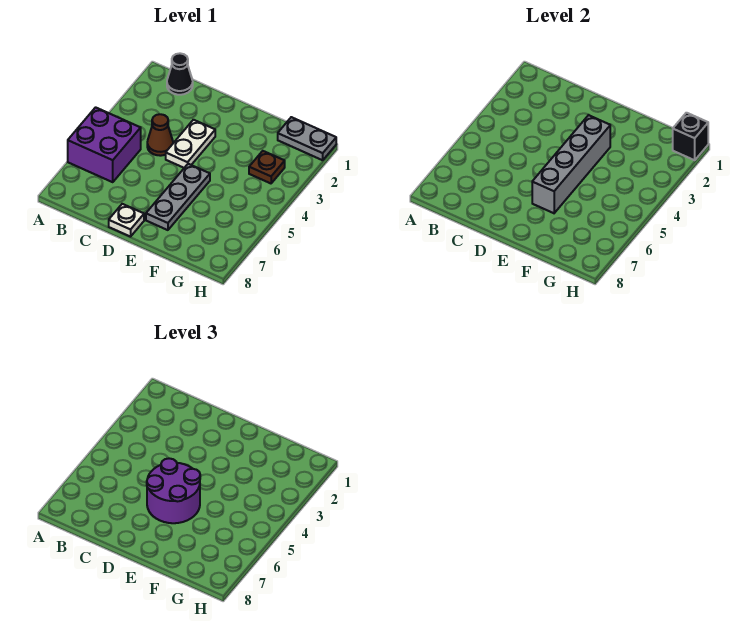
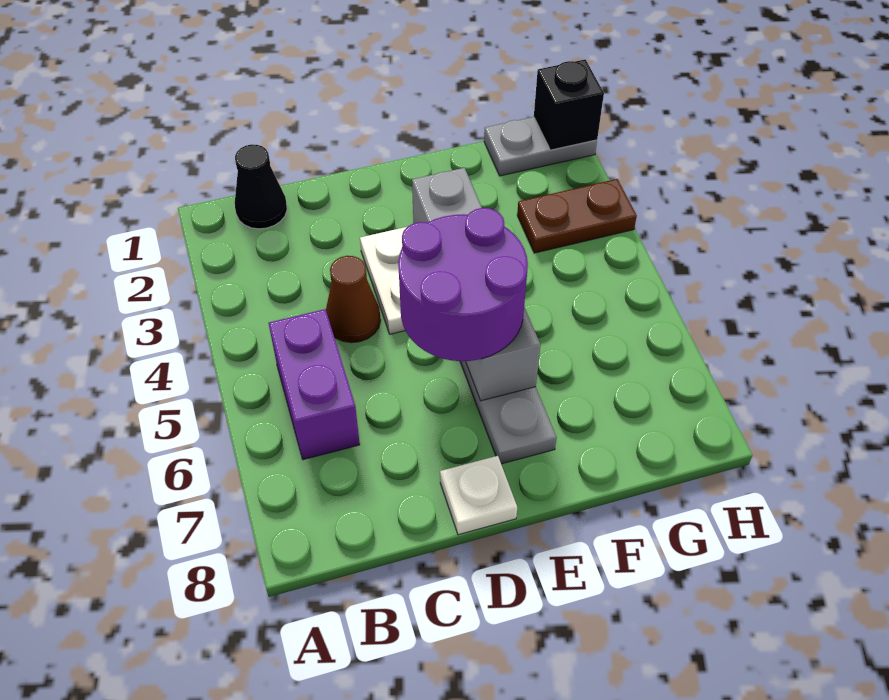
purple brick A5:B6 level 1 -> purple brick B5:B6 level 1
brown plate G3 level 1 -> brown plate G3:H3 level 1

